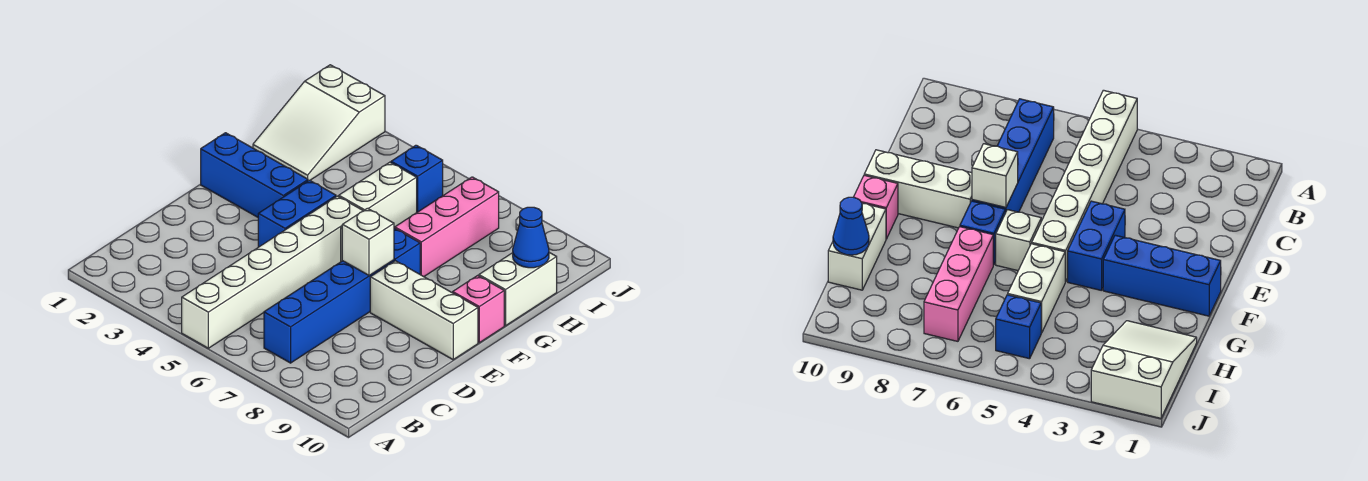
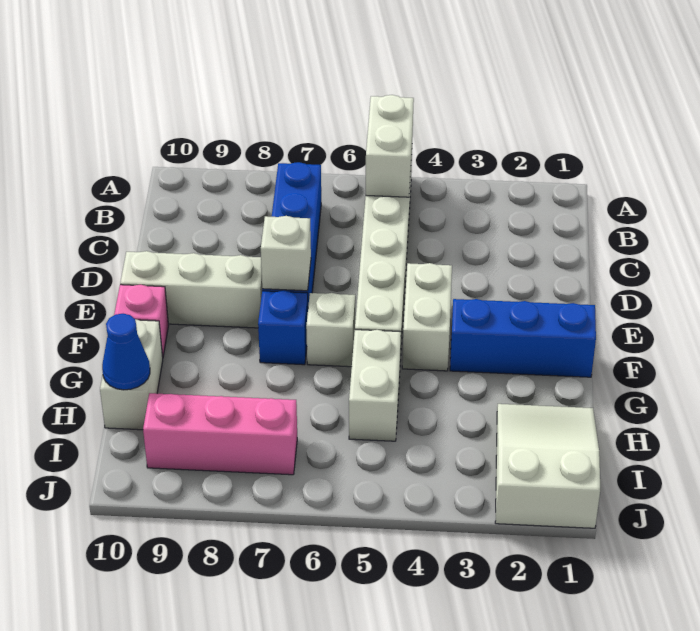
none -> white brick A5:B5 level 2
blue brick E4:F4 level 1 -> white brick E4:F4 level 1
pink brick G7:I7 level 1 -> pink brick I7:I9 level 1
blue brick I5 level 1 -> none

